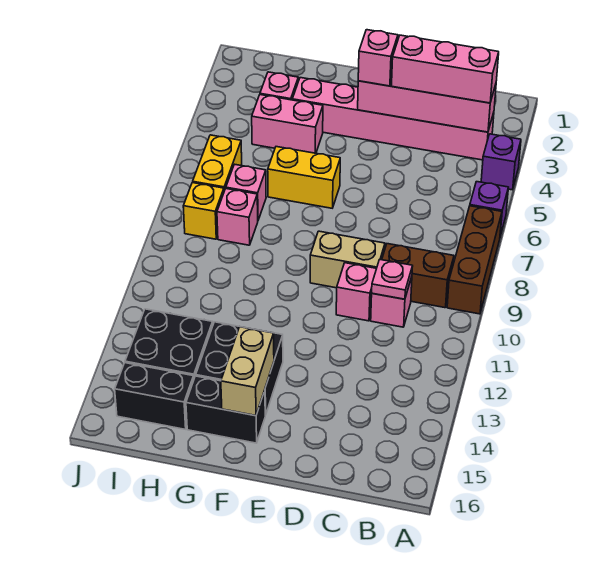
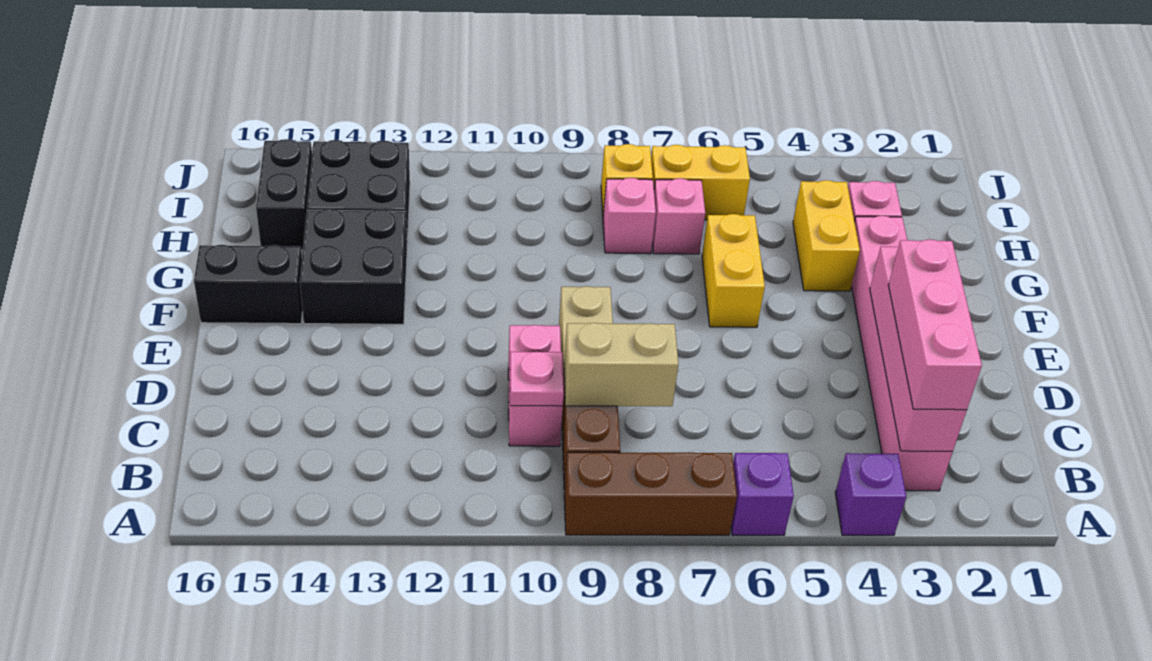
pink brick E3 level 3 -> none
tan brick F14:F15 level 2 -> tan brick C8:C9 level 2
black brick F15:G15 level 1 -> black brick F15:F16 level 1
pink brick G4:H4 level 1 -> yellow brick G4:H4 level 1

